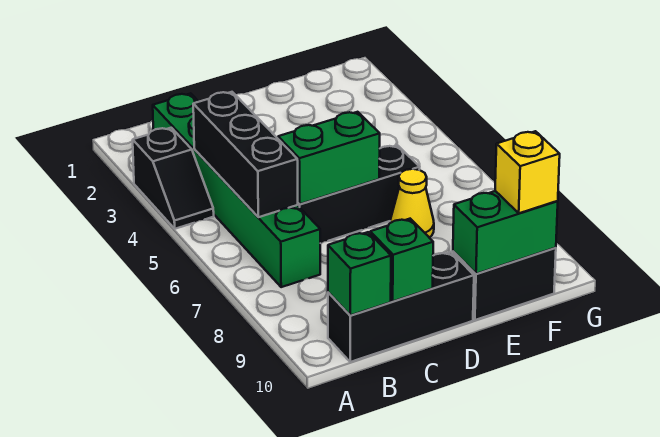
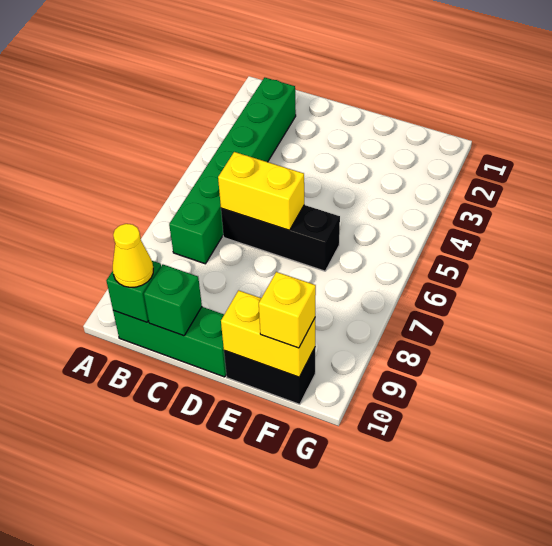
black slope A3:A4 level 1 top 3 -> none
black brick B4:B6 level 2 -> none
black brick B10:D10 level 1 -> green brick B10:D10 level 1
green brick C6:D6 level 2 -> yellow brick C6:D6 level 2
yellow cone E7 level 1 -> yellow cone B10 level 3
green brick E10:F10 level 2 -> yellow brick E10:F10 level 2

